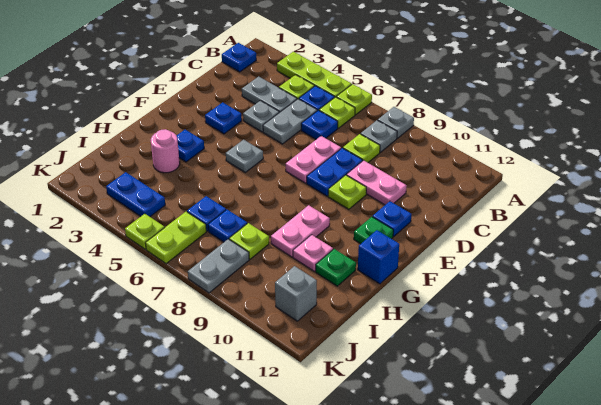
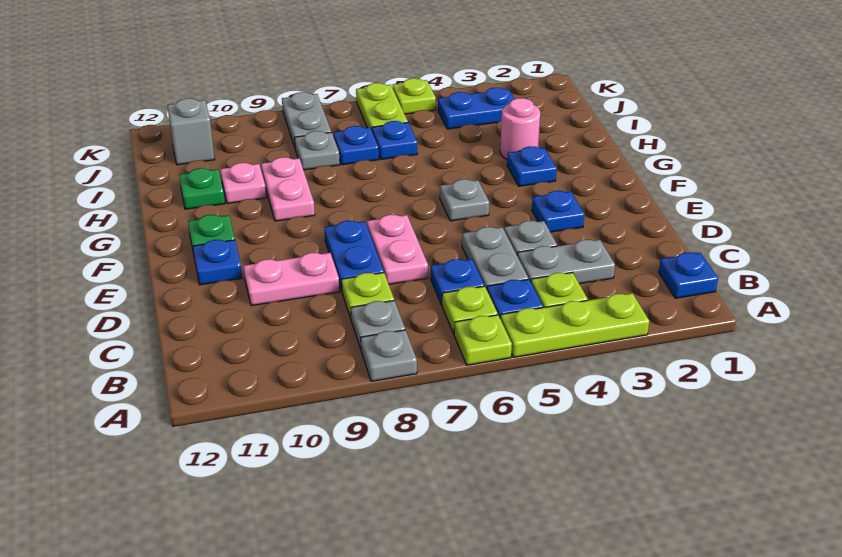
lime plate E9 level 1 -> none
blue brick G12 level 1 -> none
lime plate I8 level 1 -> grey plate I8 level 1

